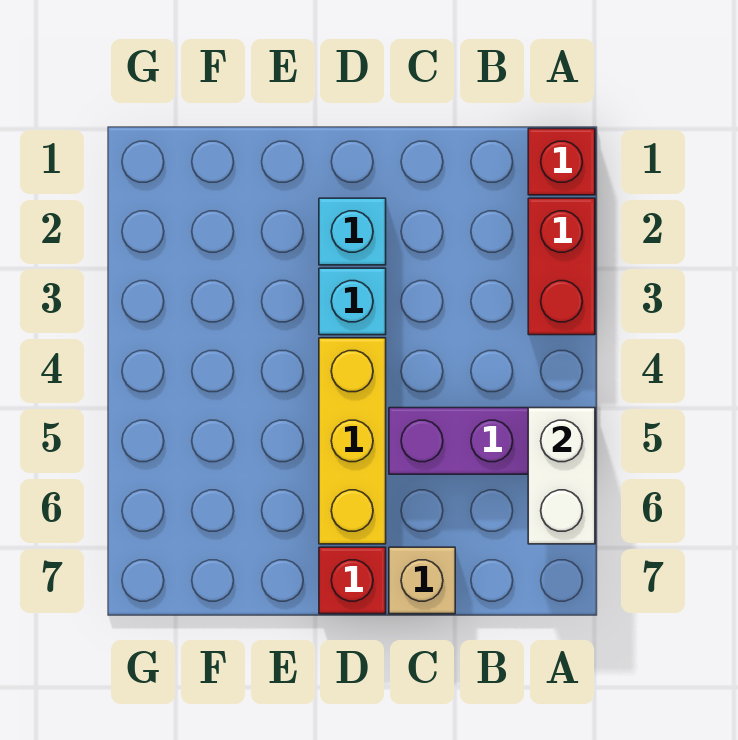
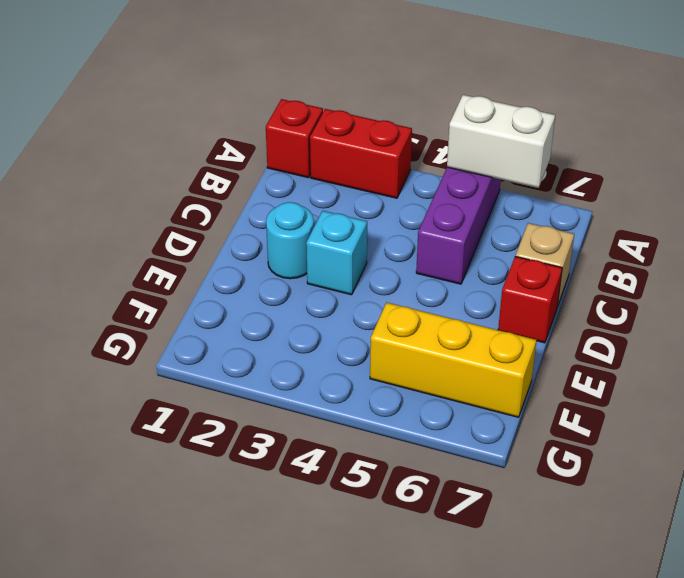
cyan brick D2 level 1 -> cyan round brick D2 level 1
yellow brick D4:D6 level 1 -> yellow brick F5:F7 level 1

